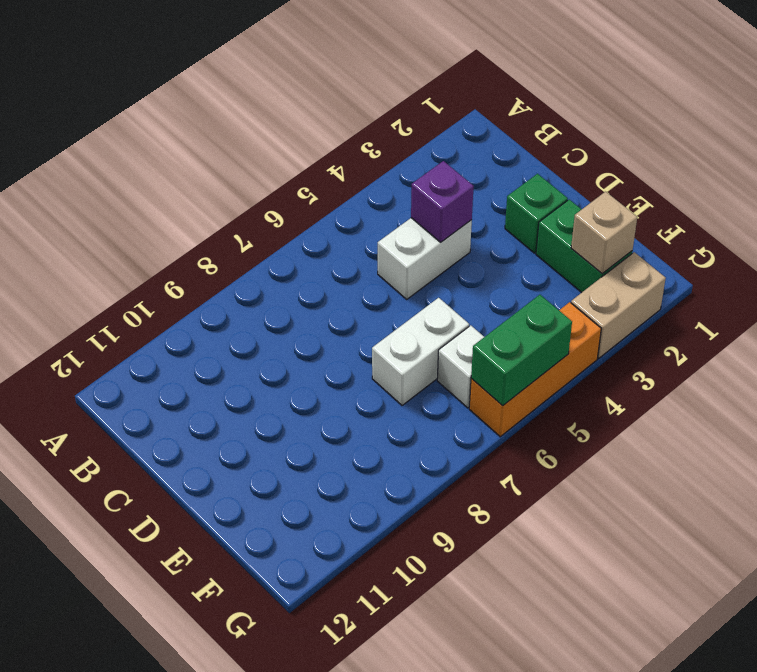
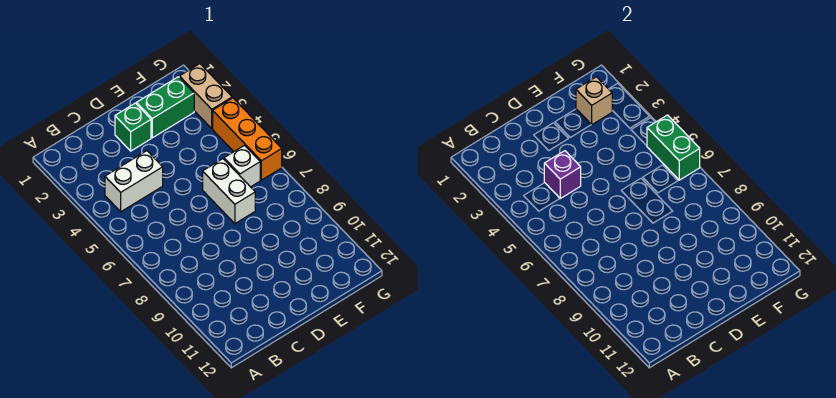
white brick C4:C5 level 1 -> white brick B4:C4 level 1

